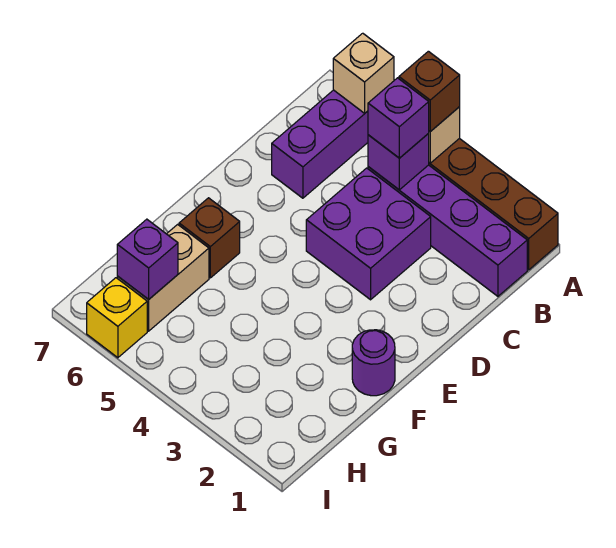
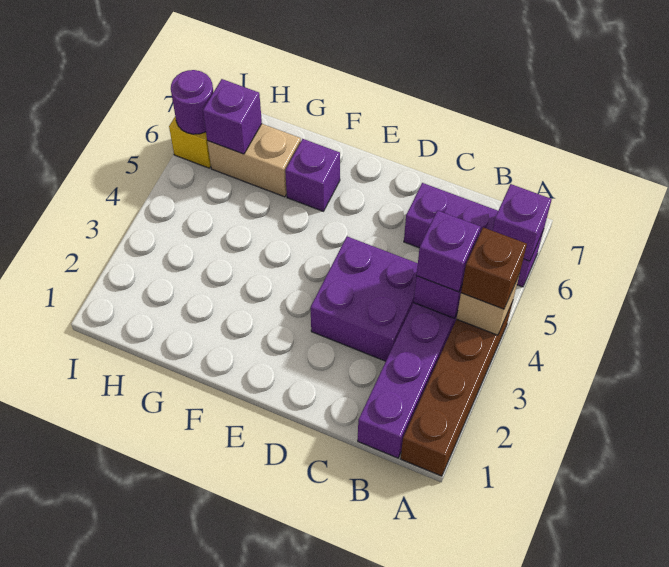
tan brick A6 level 2 -> purple brick A6 level 2
purple round brick F1 level 1 -> purple round brick I6 level 2
brown brick F6 level 1 -> purple brick F6 level 1

